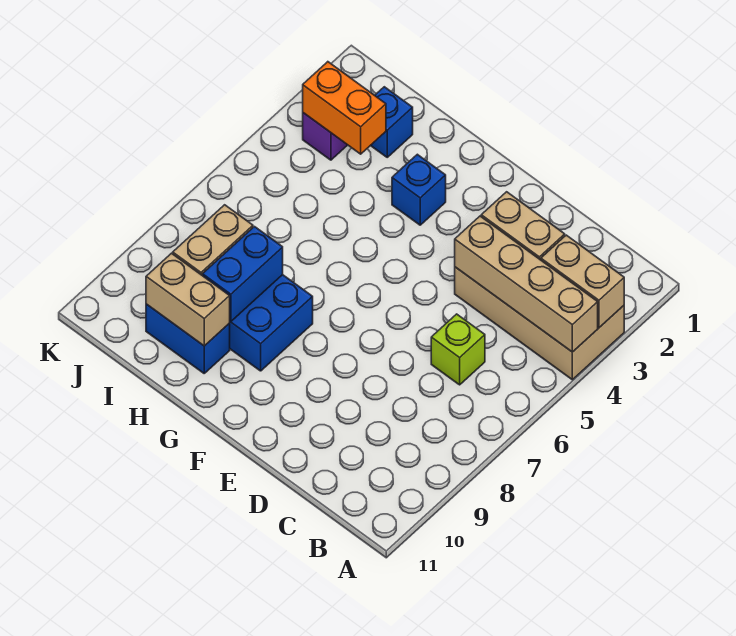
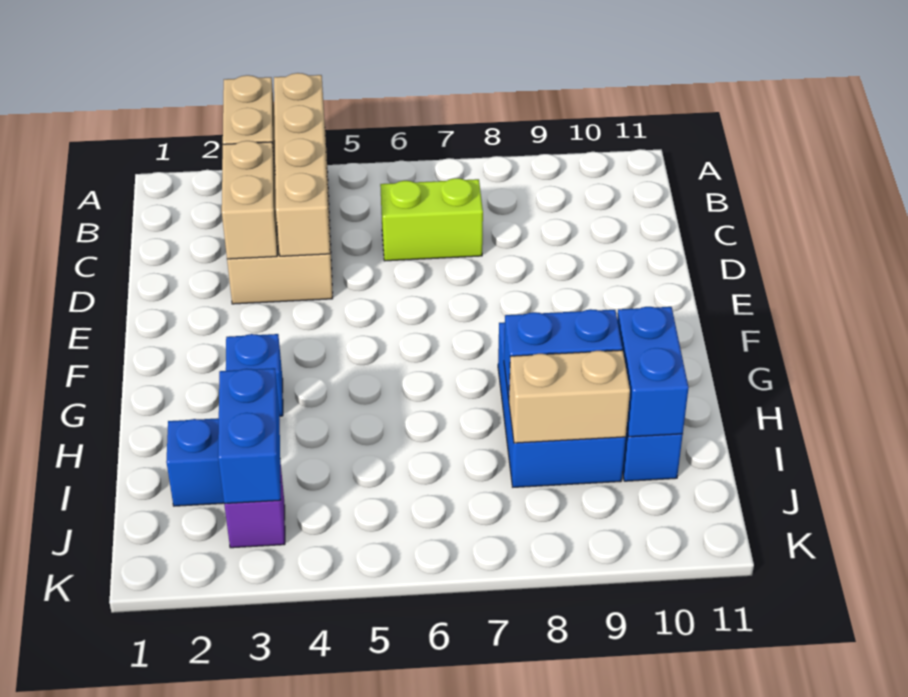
lime brick C6 level 1 -> lime brick C6:C7 level 1
tan brick H10:I10 level 2 -> blue brick H10:I10 level 2
orange brick I3:J3 level 2 -> blue brick I3:J3 level 2

